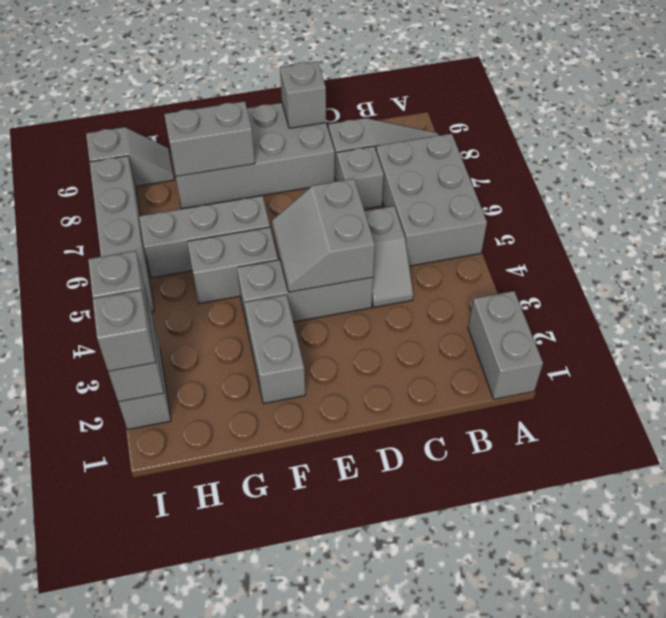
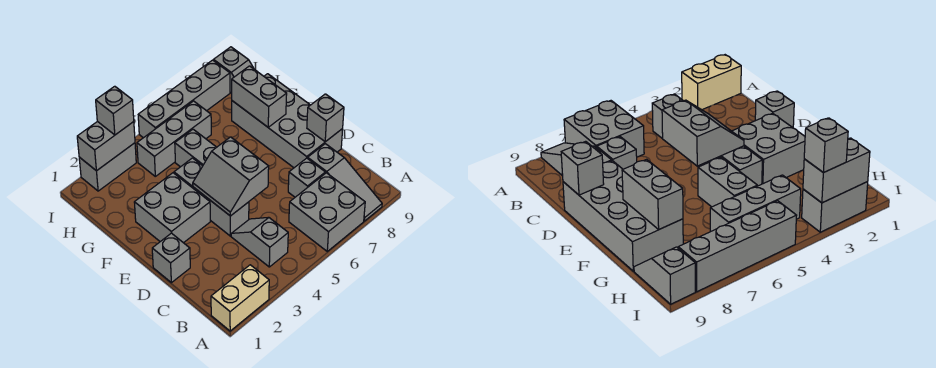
grey brick A1:A2 level 1 -> tan brick A1:A2 level 1
grey brick A5:B7 level 1 -> grey brick A6:B7 level 1
grey slope C4:C5 level 1 top 5 -> grey slope B4:C4 level 1 top B
grey slope D4:E5 level 2 top D -> grey slope D4:E5 level 2 top 5
grey brick F2:F3 level 1 -> grey brick E2:F3 level 1
grey brick F6:H6 level 1 -> grey brick H4:H6 level 1
grey brick I2 level 3 -> grey brick D1 level 1

